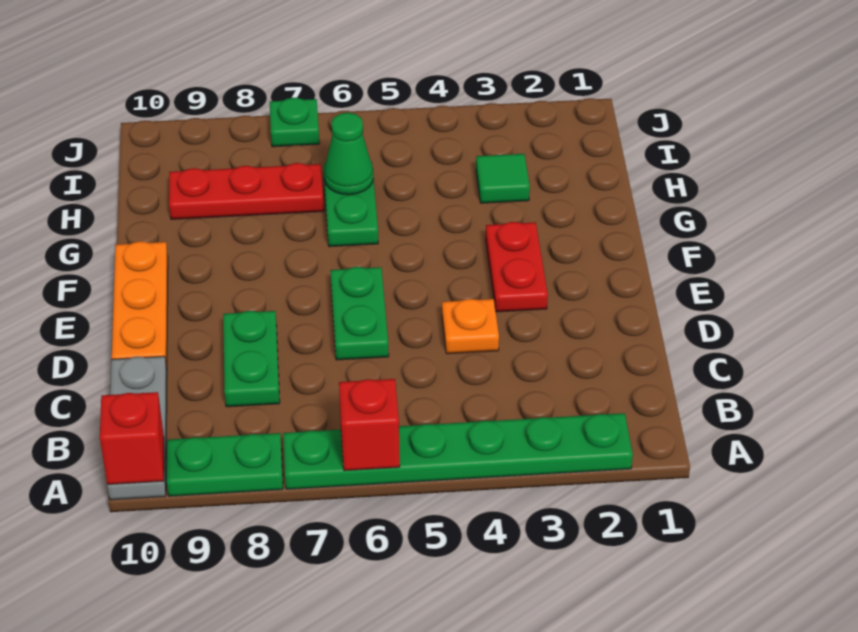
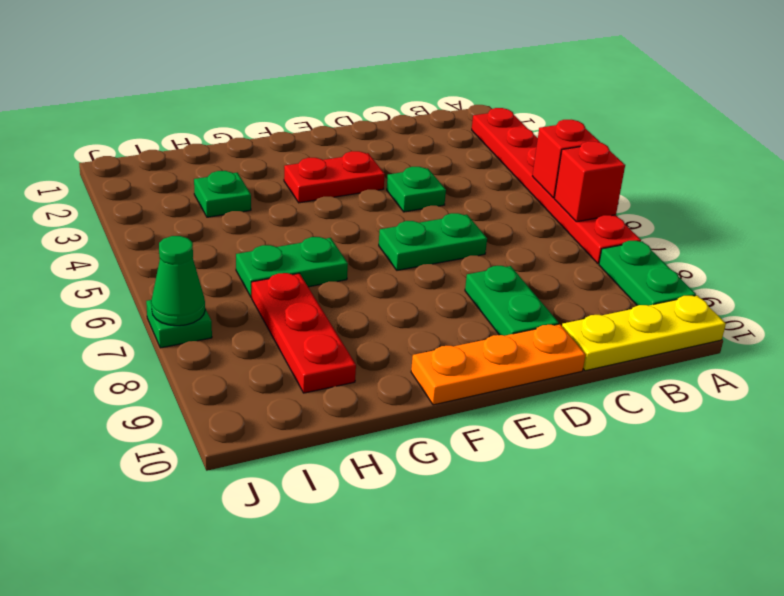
green plate A2:A7 level 1 -> red plate A2:A7 level 1
grey plate A10:C10 level 1 -> yellow plate A10:C10 level 1
red brick A10 level 2 -> red brick A5 level 2
green plate C8:D8 level 1 -> green plate D8:D9 level 1
orange plate D4 level 1 -> green plate D4 level 1
green tile H3 level 1 -> green plate H3 level 1
green cone H6 level 2 -> green cone J7 level 2

